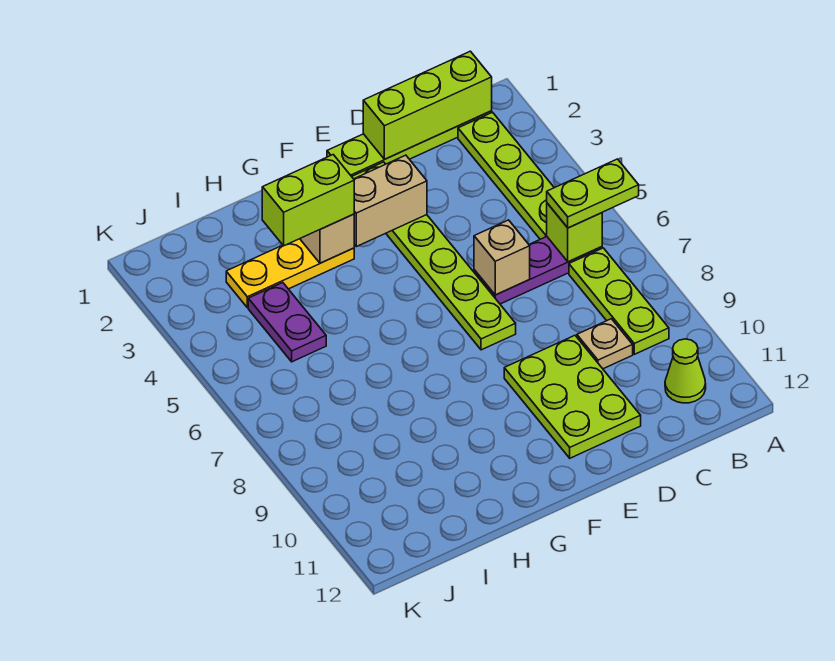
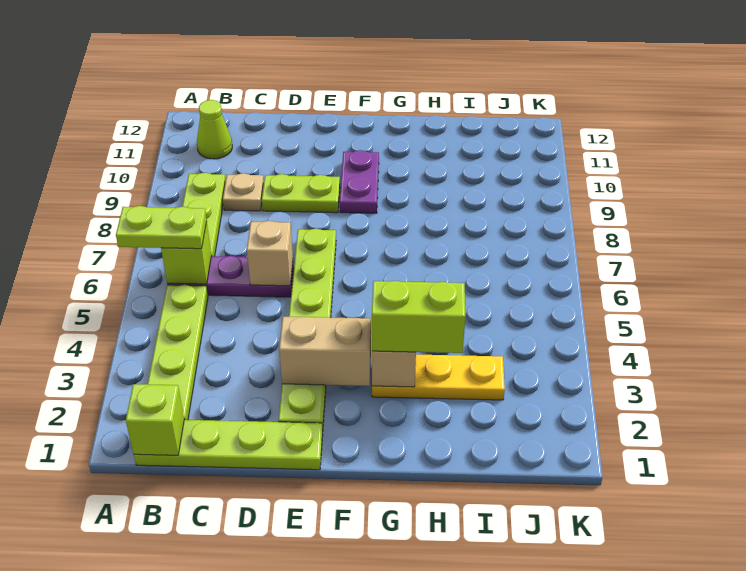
lime brick B1:D1 level 2 -> lime brick B1 level 2
lime plate D9:E11 level 1 -> lime plate D9:E9 level 1
purple plate I4:I5 level 1 -> purple plate F9:F10 level 1

